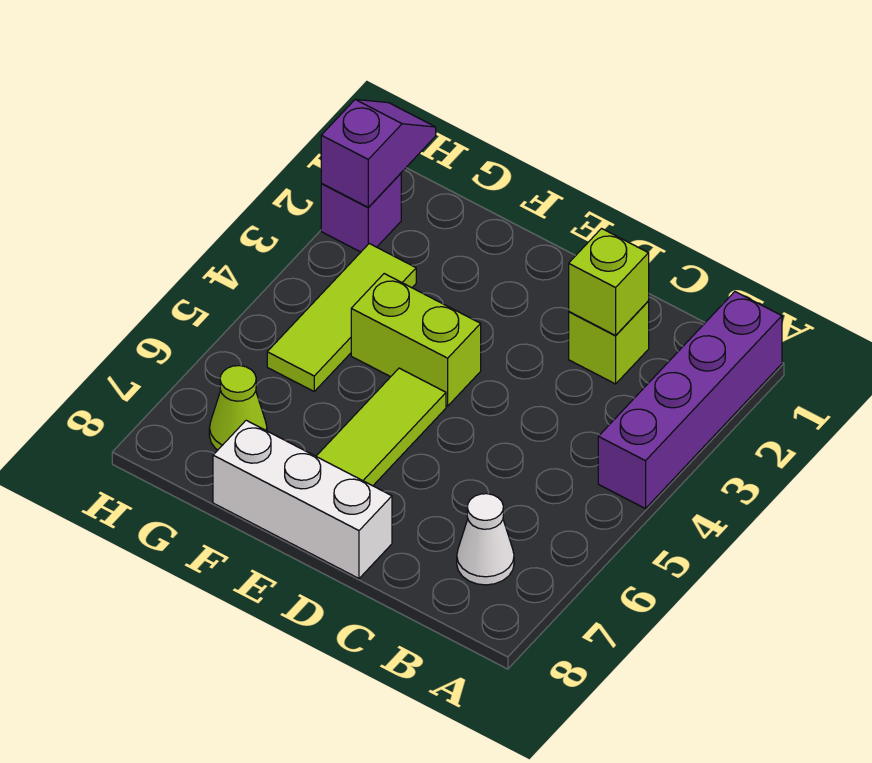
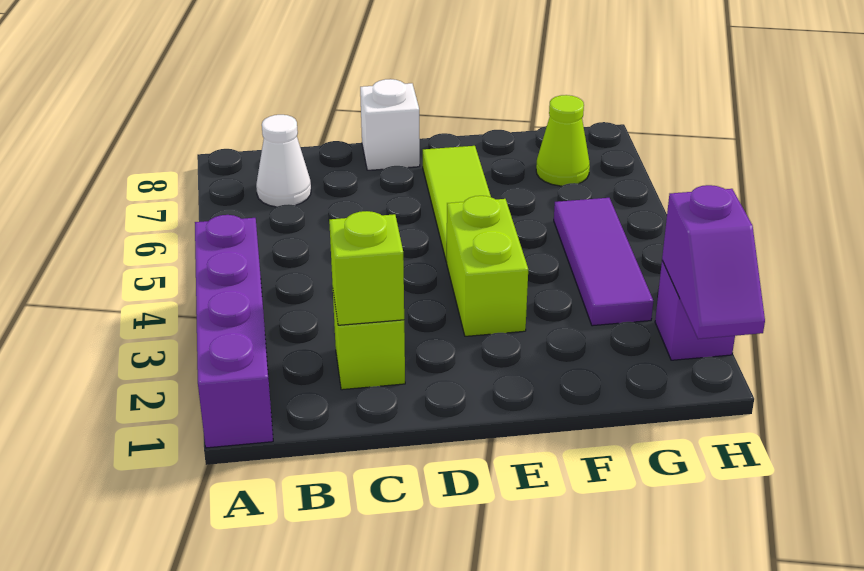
white brick D8:F8 level 1 -> white brick D8 level 1
lime brick E4:F4 level 1 -> lime brick E3:E4 level 1
lime tile G3:G5 level 1 -> purple tile G3:G5 level 1

